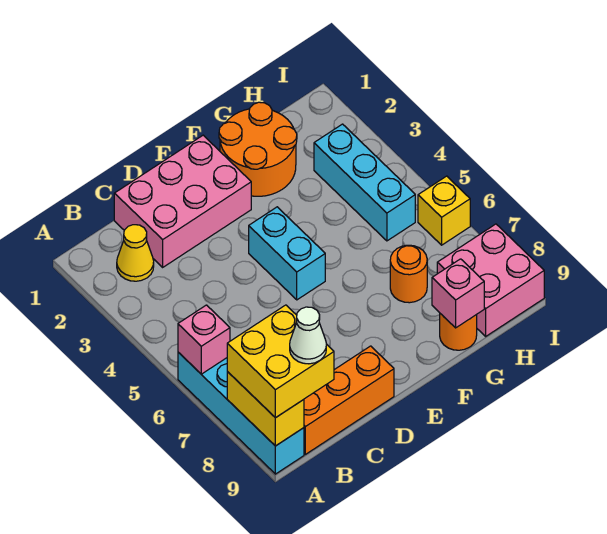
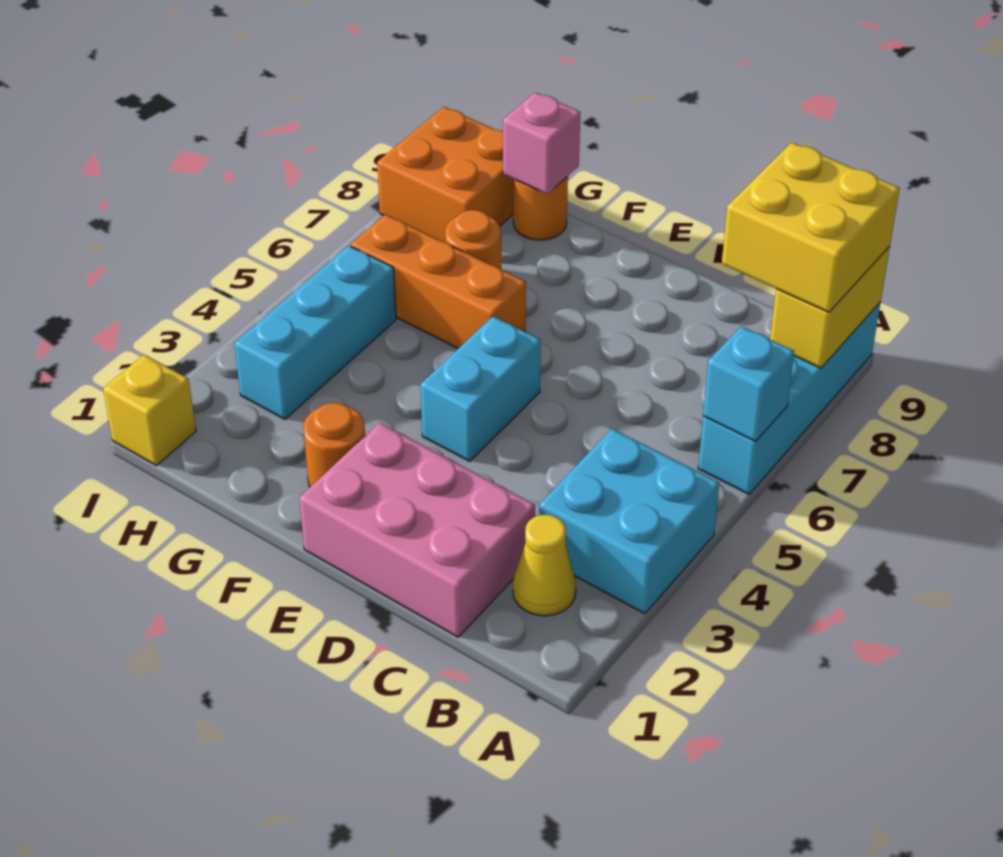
none -> cyan brick A3:B4 level 1
pink brick A6 level 2 -> cyan brick A6 level 2
orange brick B9:D9 level 1 -> orange brick F6:H6 level 1
white cone B9 level 4 -> none
orange round brick F1:G2 level 1 -> orange round brick F2 level 1
pink brick H8:I9 level 1 -> orange brick H8:I9 level 1
yellow brick I6 level 1 -> yellow brick I1 level 1

